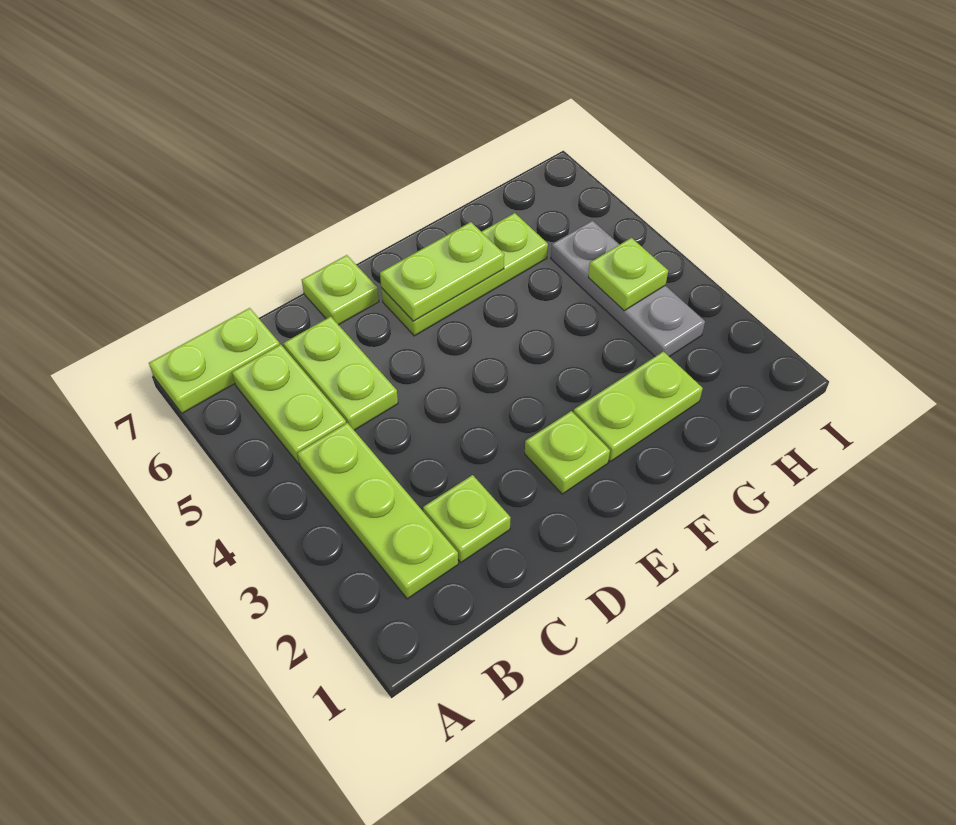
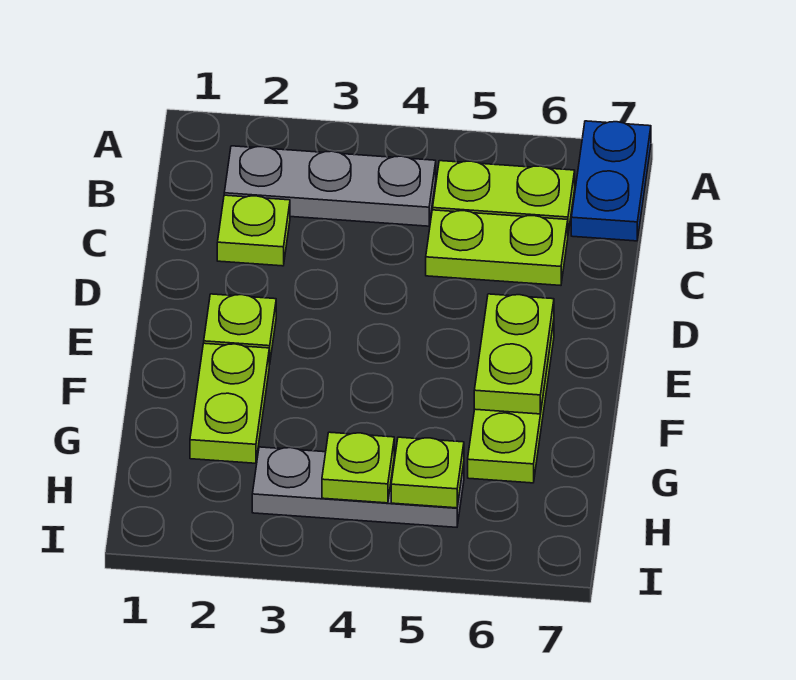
lime plate A7:B7 level 1 -> blue plate A7:B7 level 1
lime plate B2:B4 level 1 -> grey plate B2:B4 level 1
lime plate D7 level 1 -> lime plate H5 level 2

